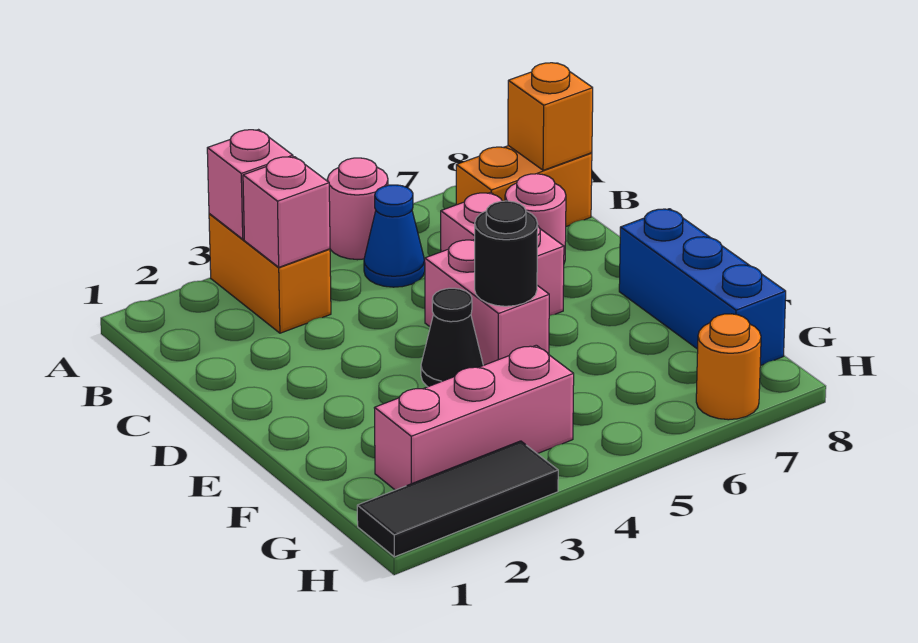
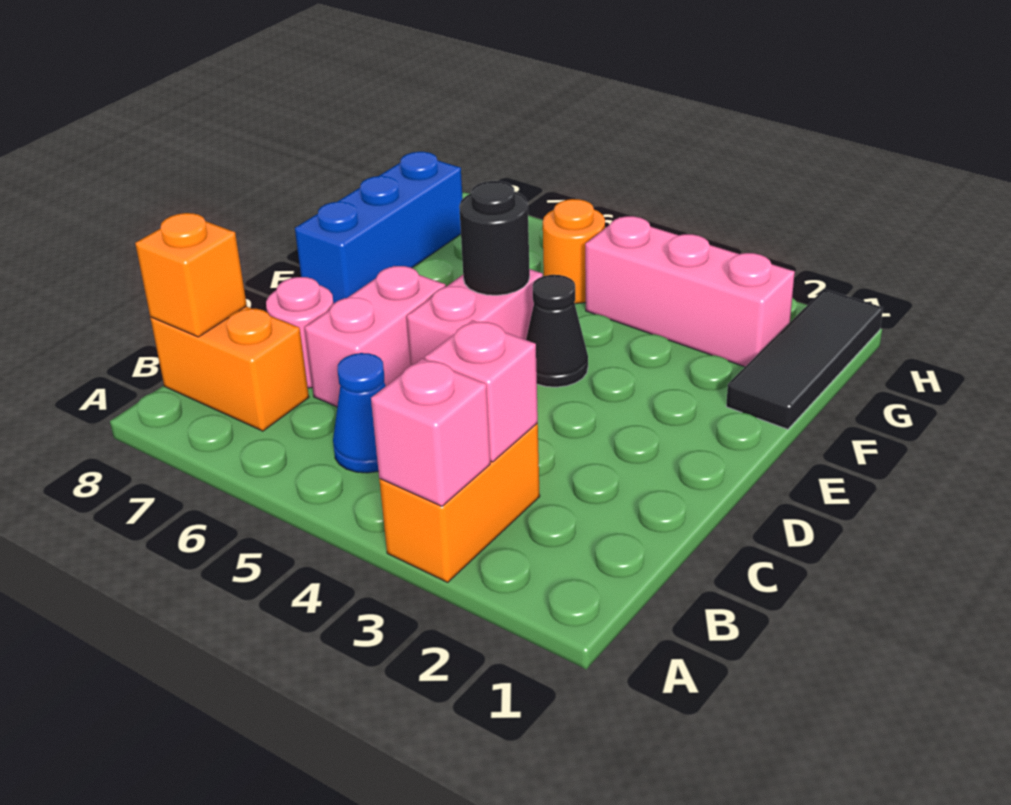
pink round brick A5 level 1 -> none
black tile H1:H3 level 1 -> black tile F1:H1 level 1
orange round brick H7 level 1 -> orange round brick G5 level 1

